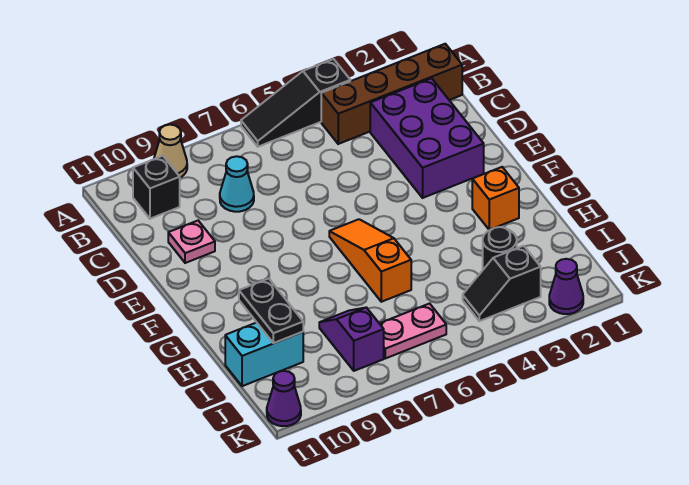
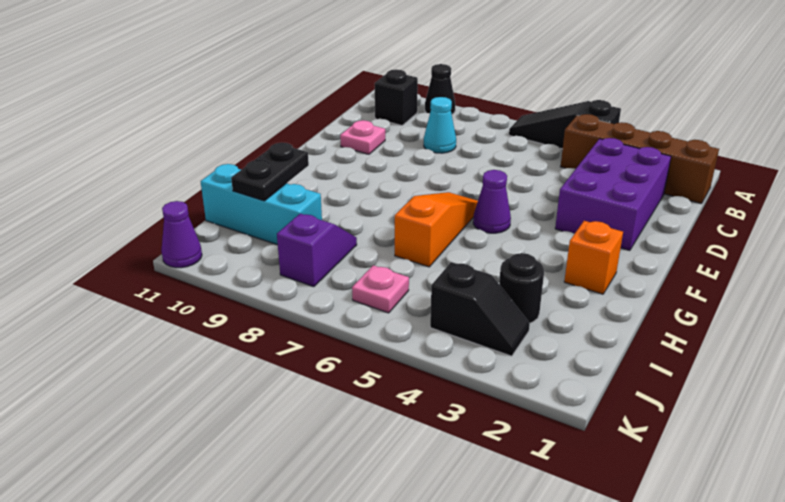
tan cone A9 level 1 -> black cone A9 level 1
cyan brick I10:I11 level 1 -> cyan brick I9:I11 level 1
black slope J3:J4 level 1 top 3 -> black slope J3:J4 level 1 top 4
pink plate J6:J7 level 1 -> pink plate J6 level 1
purple cone K2 level 1 -> purple cone F5 level 1

